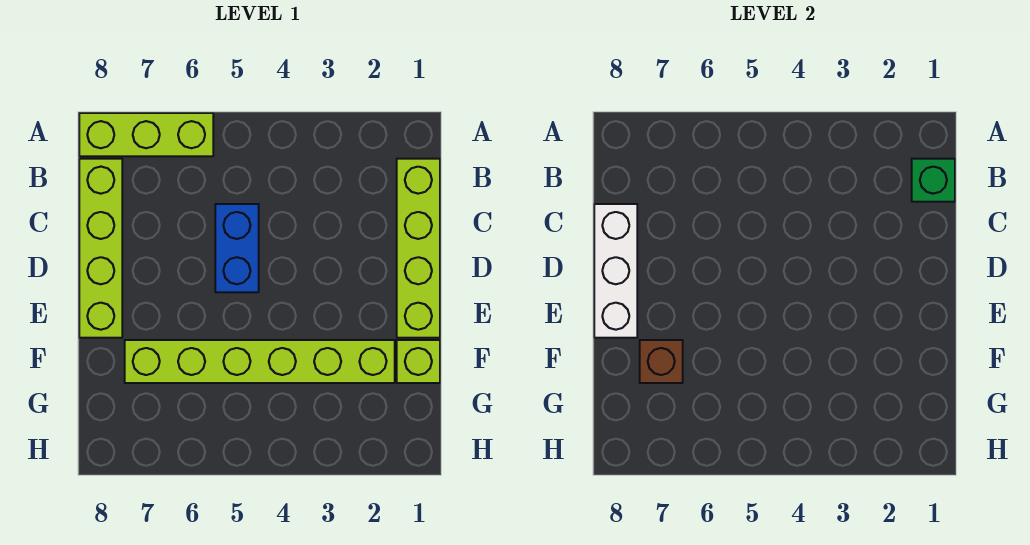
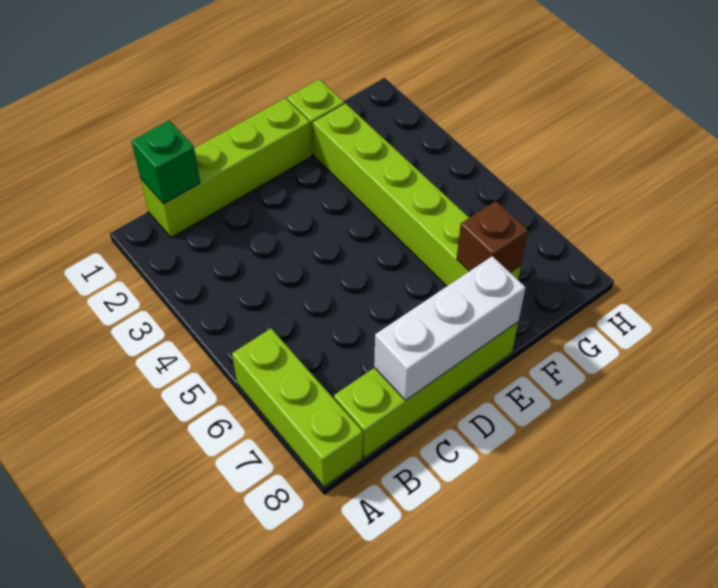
blue brick C5:D5 level 1 -> none

